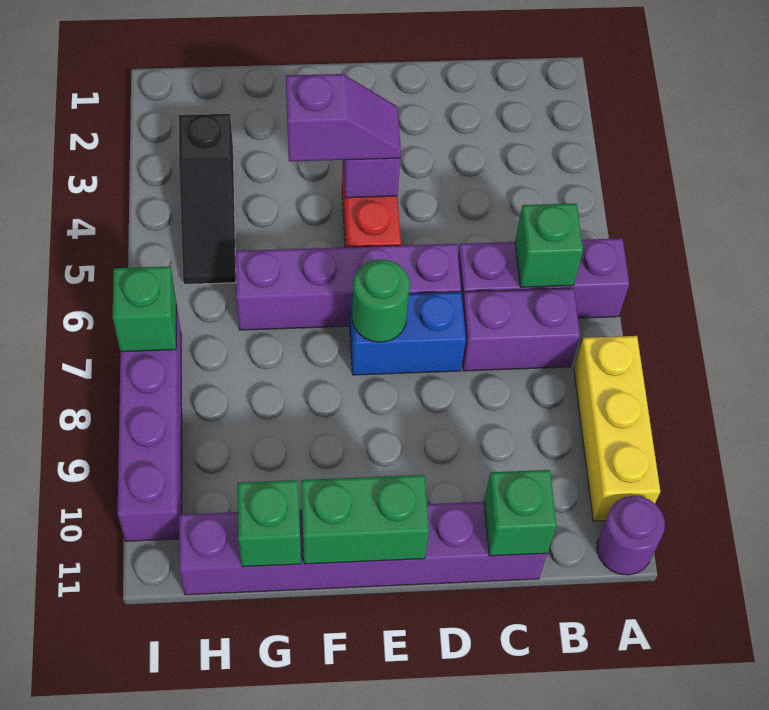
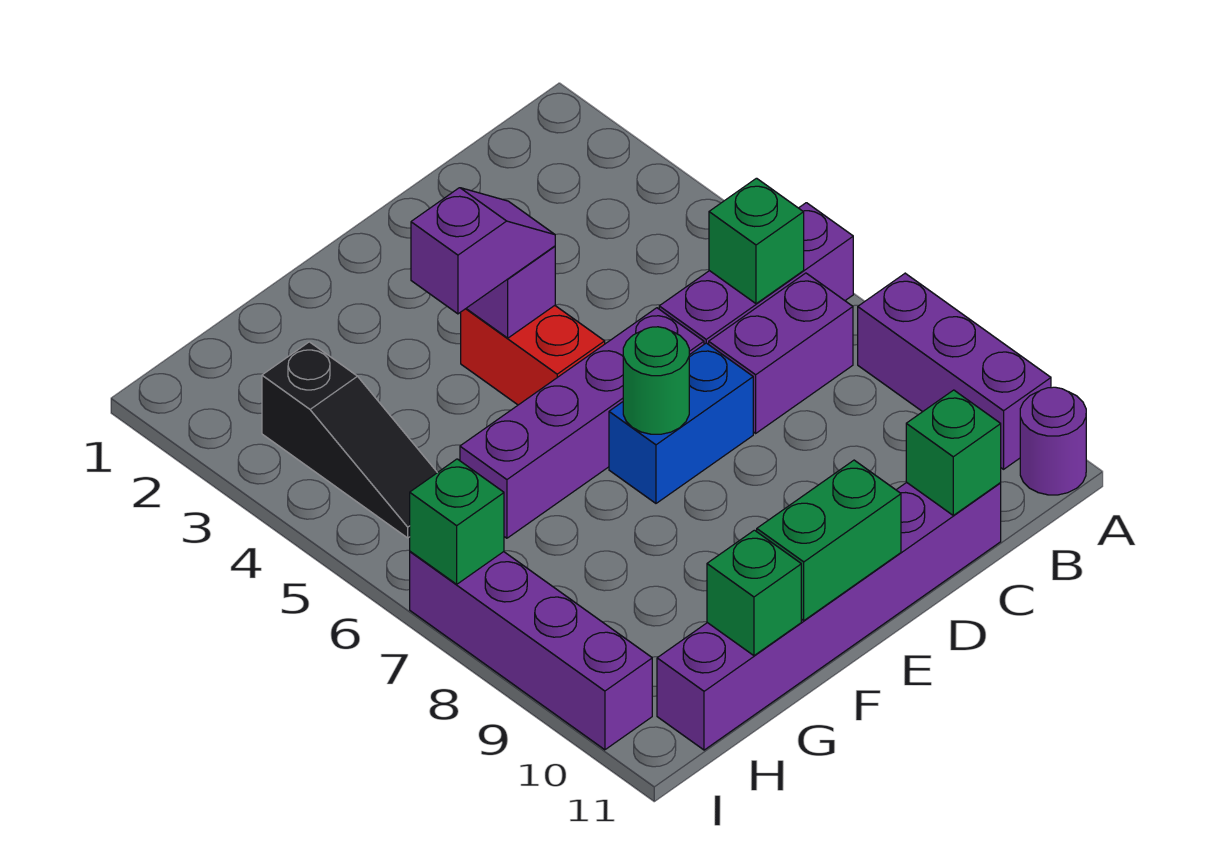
yellow brick A8:A10 level 1 -> purple brick A8:A10 level 1

